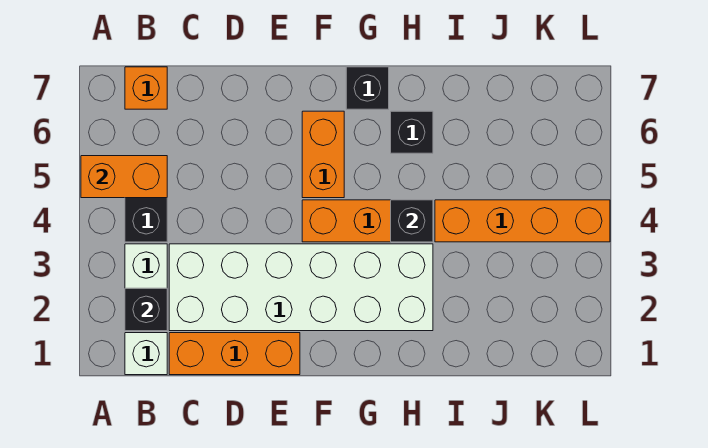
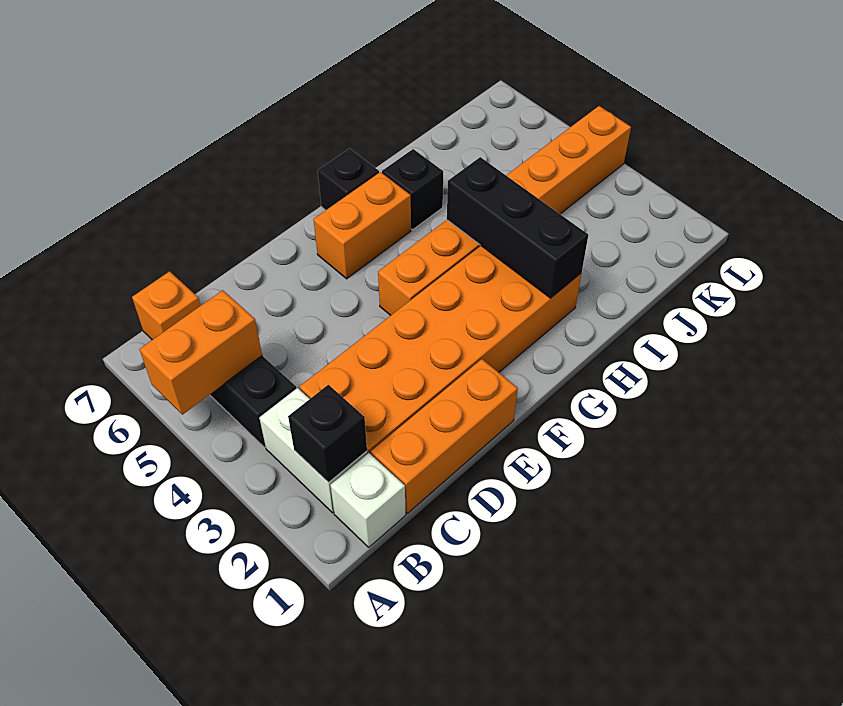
white brick C2:H3 level 1 -> orange brick C2:H3 level 1
orange brick F5:F6 level 1 -> orange brick F6:G6 level 1
black brick H4 level 2 -> black brick H2:H4 level 2

